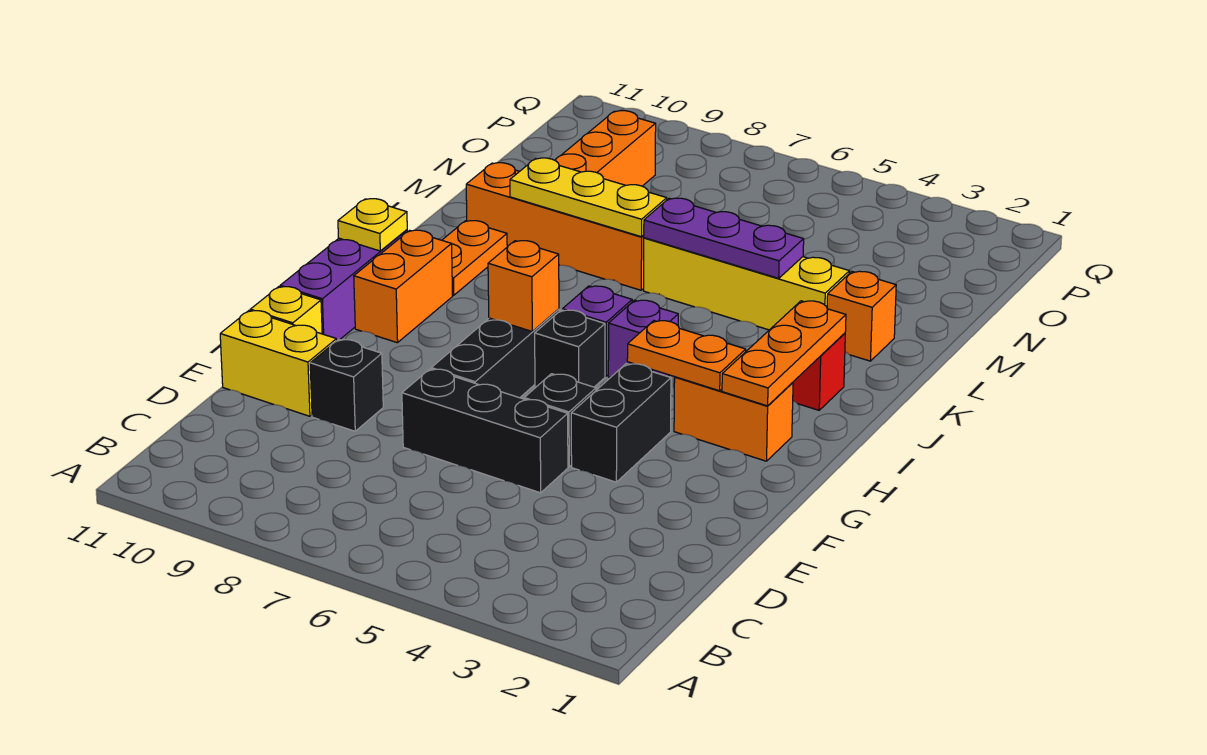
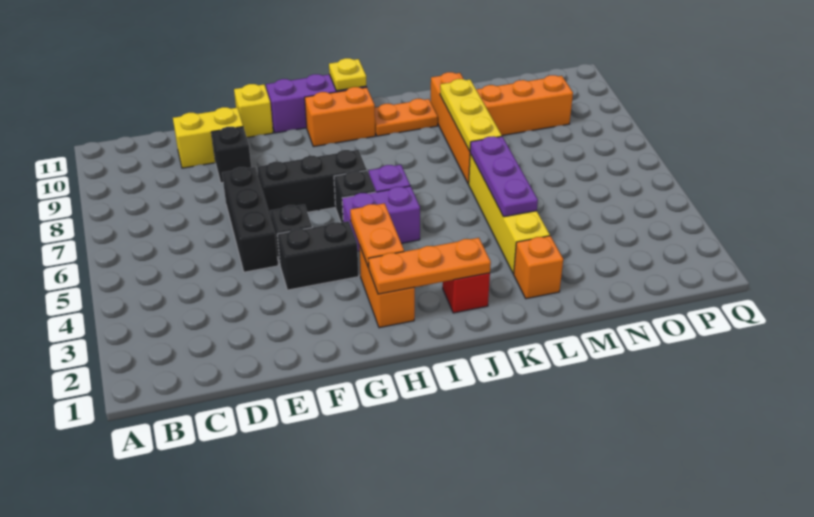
yellow brick E10:E11 level 1 -> yellow brick D10:E10 level 1
orange brick H7 level 2 -> none
purple brick I5 level 1 -> purple brick H5:I5 level 1

